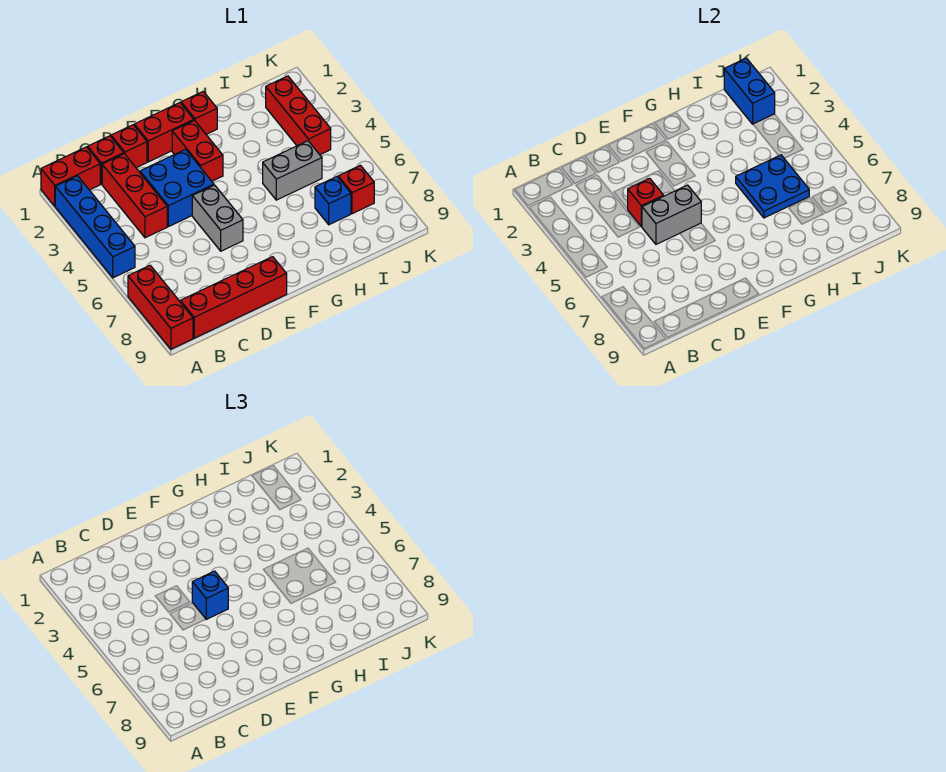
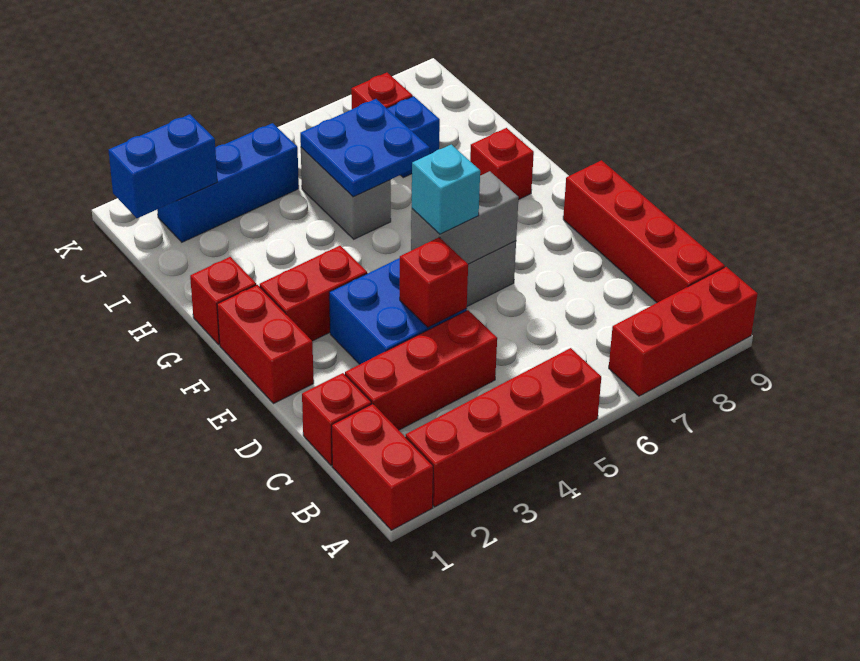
blue brick A2:A5 level 1 -> red brick A2:A5 level 1
red brick D1 level 1 -> red brick G8 level 1
grey brick D5:E5 level 2 -> grey brick E5:E6 level 2
blue brick E5 level 3 -> cyan brick E5 level 3
red brick J2:J4 level 1 -> blue brick J2:J4 level 1

